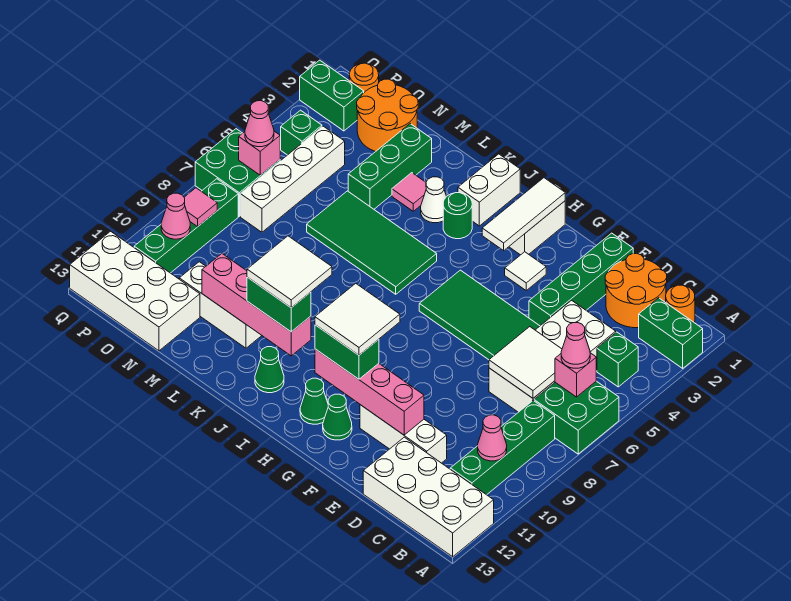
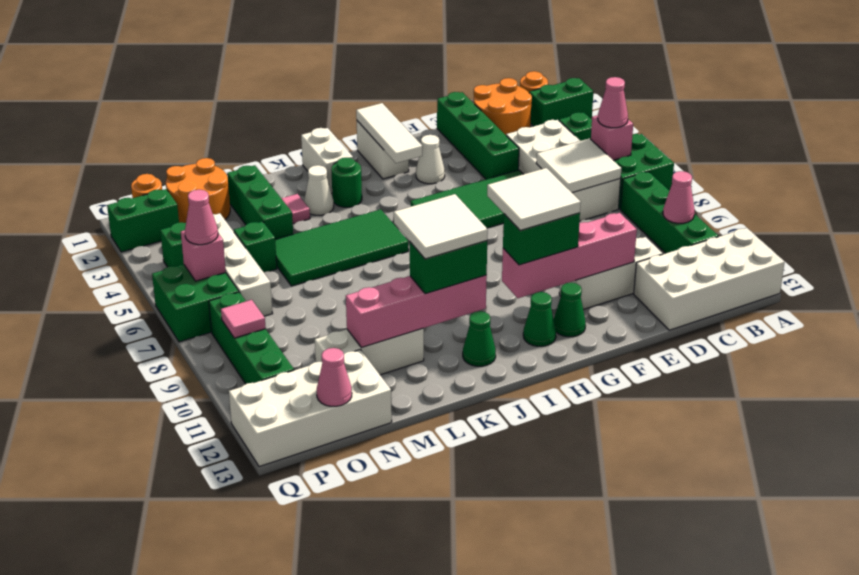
white tile G3 level 1 -> white cone G3 level 1
none -> green brick N5 level 1
pink cone P10 level 2 -> pink cone O13 level 2

